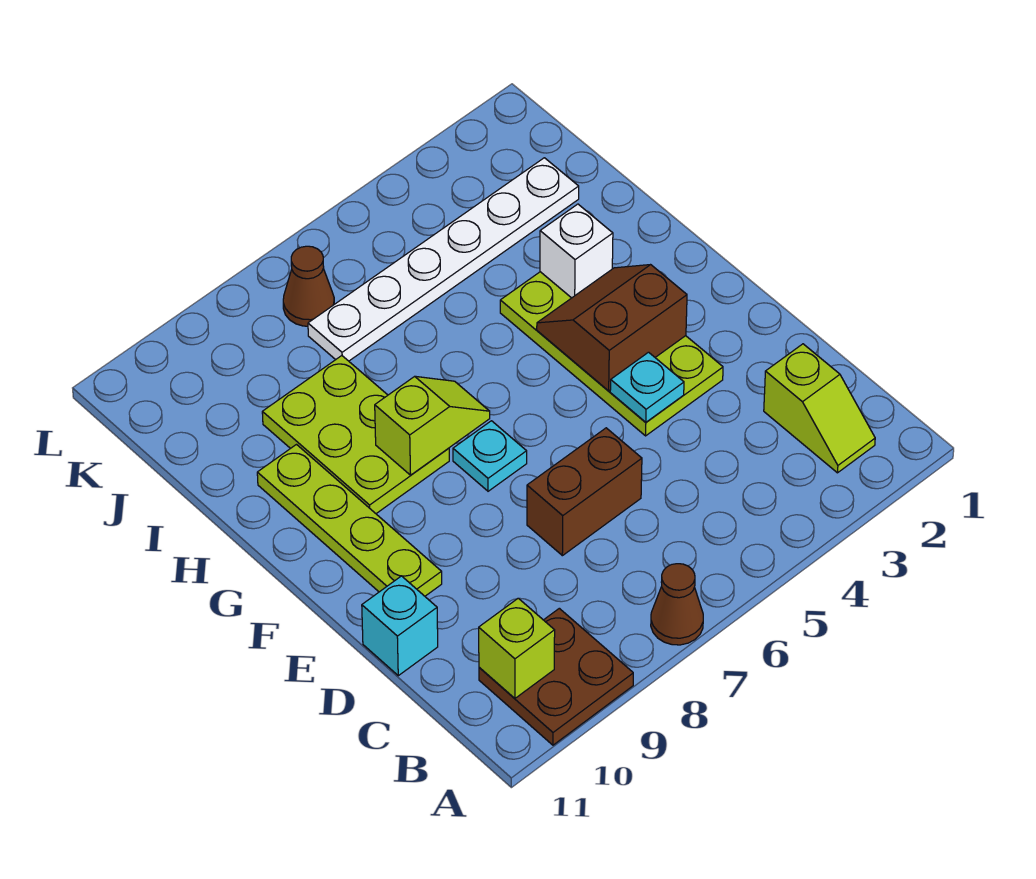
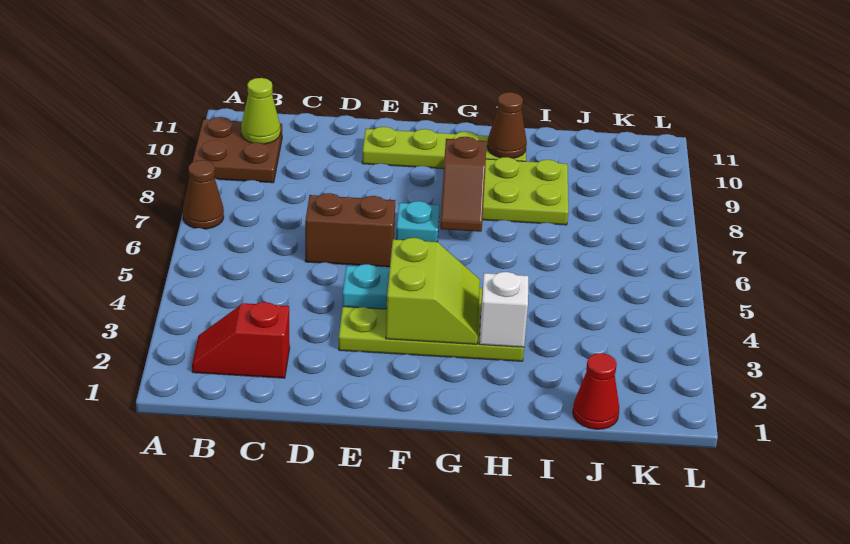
lime slope B2:C2 level 1 top C -> red slope B2:C2 level 1 top C
lime brick B10 level 2 -> lime cone B10 level 2
brown brick D6:D7 level 1 -> brown brick D6:E6 level 1
cyan brick D11 level 1 -> none
brown slope F3:G4 level 2 top F -> lime slope F3:G4 level 2 top F
lime slope G7:G8 level 2 top 8 -> brown slope G7:G8 level 2 top 8
none -> red cone J1 level 1
white plate J2:J7 level 1 -> none
brown cone K7 level 1 -> brown cone H10 level 2

